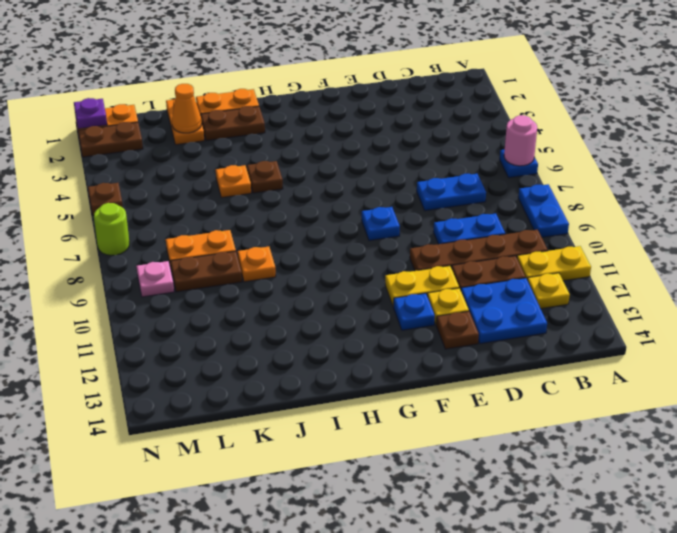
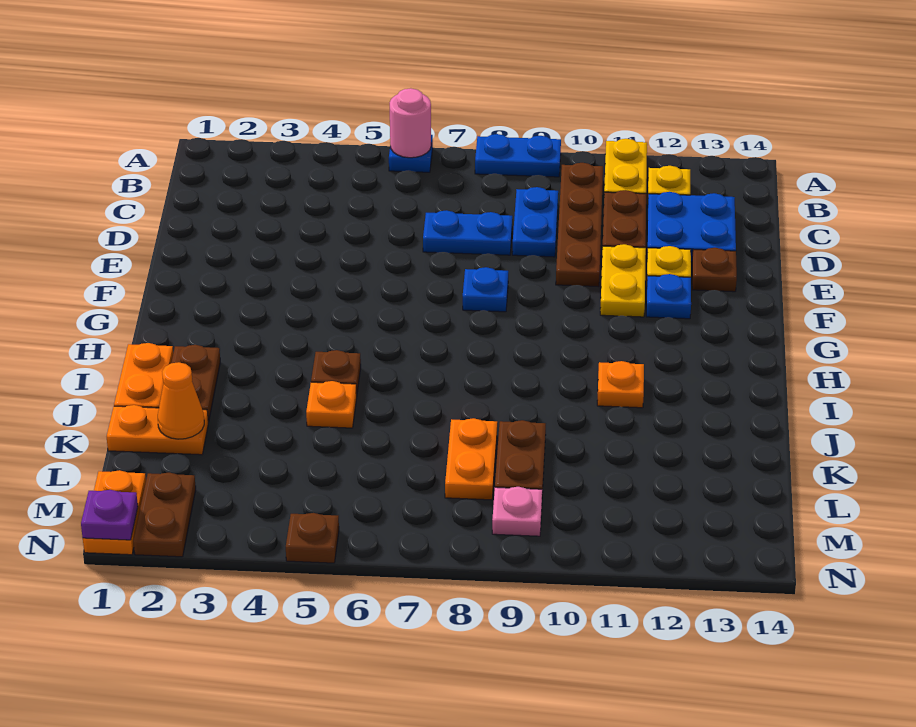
blue plate C7:D7 level 1 -> blue plate D7:D8 level 1
orange plate J9 level 1 -> orange plate I11 level 1
lime round brick N7 level 1 -> none

